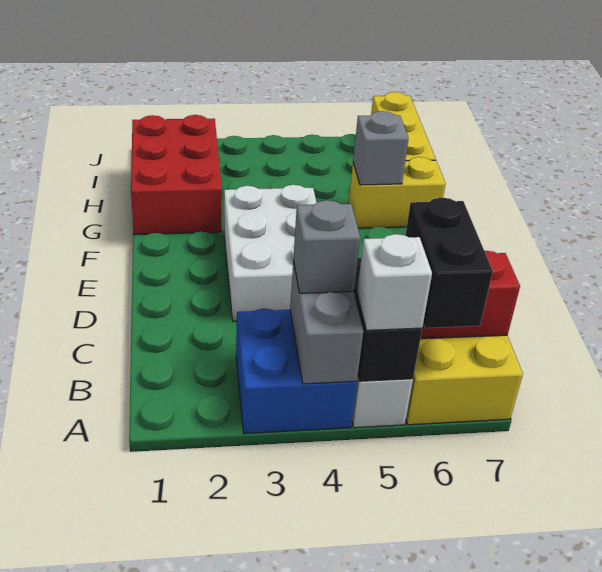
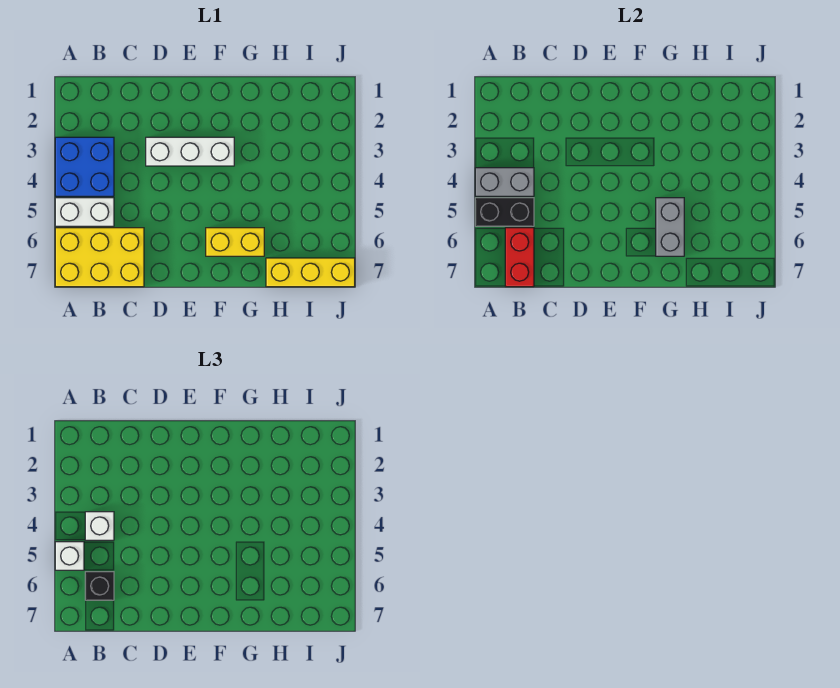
black brick A6:B6 level 3 -> black brick B6 level 3
grey brick B4 level 3 -> white brick B4 level 3
white brick D3:F4 level 1 -> white brick D3:F3 level 1
red brick G1:I2 level 1 -> none
yellow brick G6:G7 level 1 -> yellow brick F6:G6 level 1
grey brick G6 level 2 -> grey brick G5:G6 level 2

